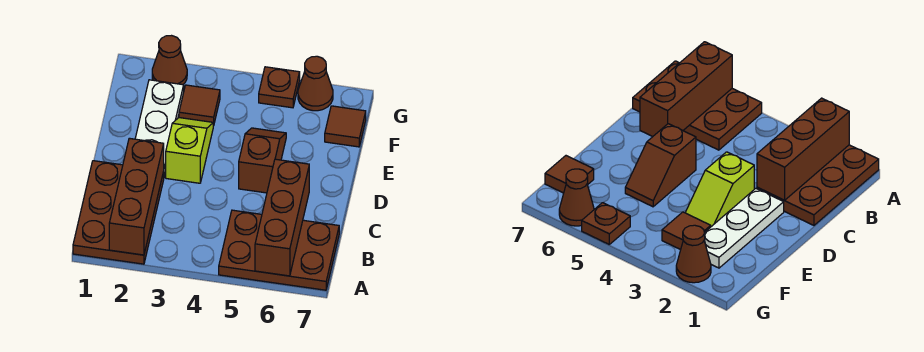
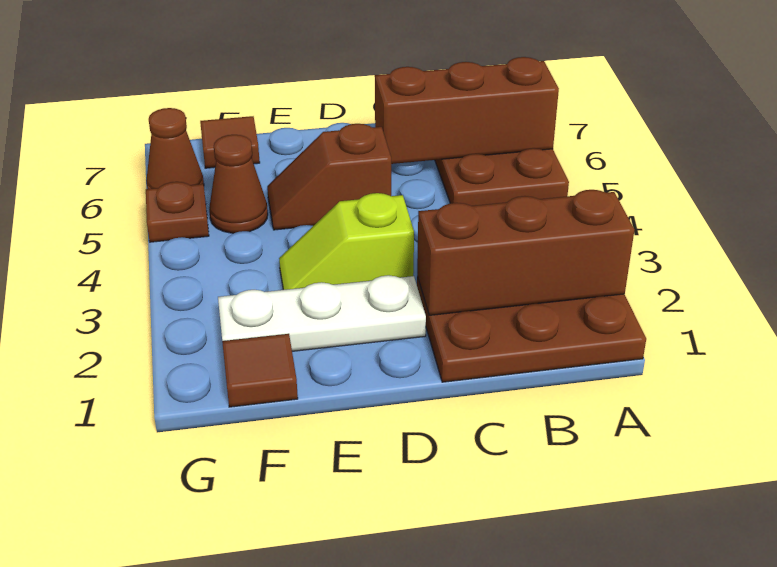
brown tile F3 level 1 -> brown tile F1 level 1
brown cone G2 level 1 -> brown cone F5 level 1

